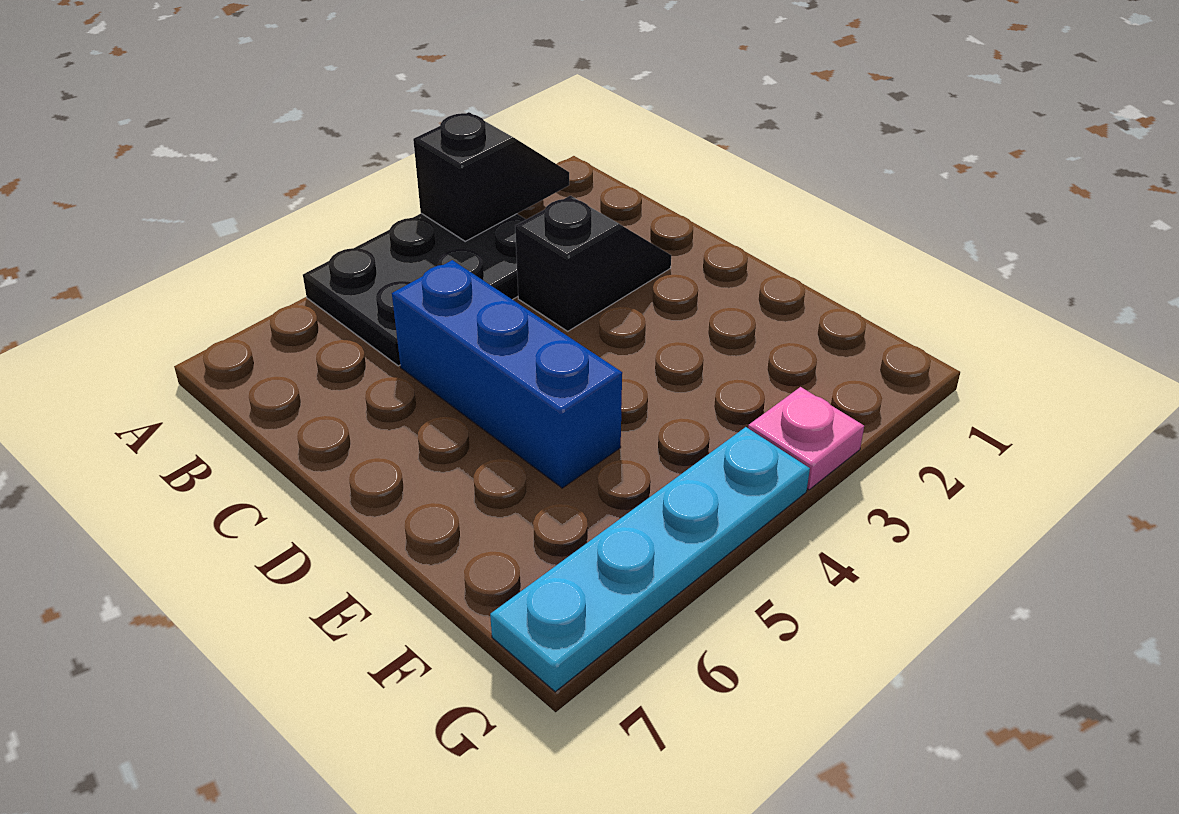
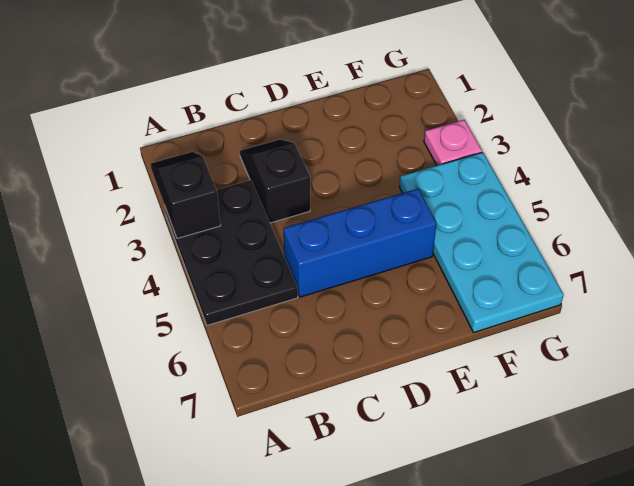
cyan plate G4:G7 level 1 -> cyan plate F4:G7 level 1

